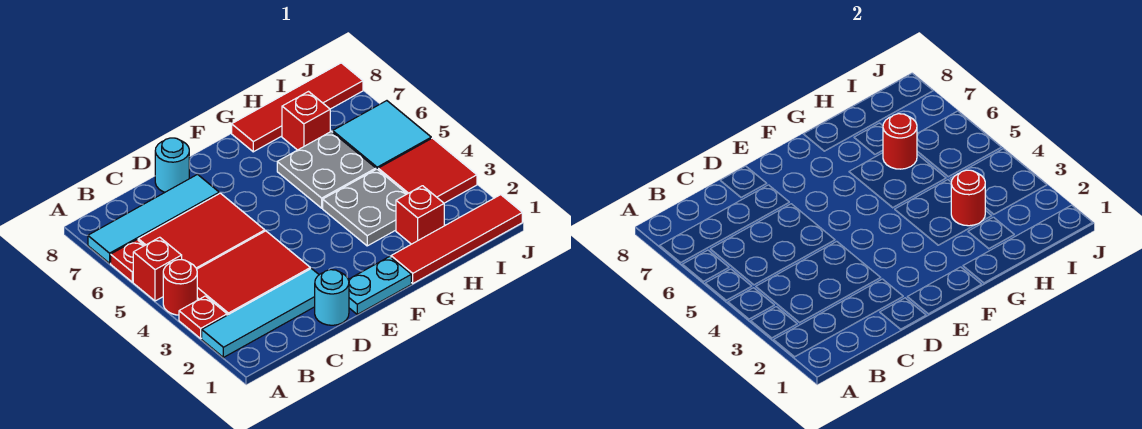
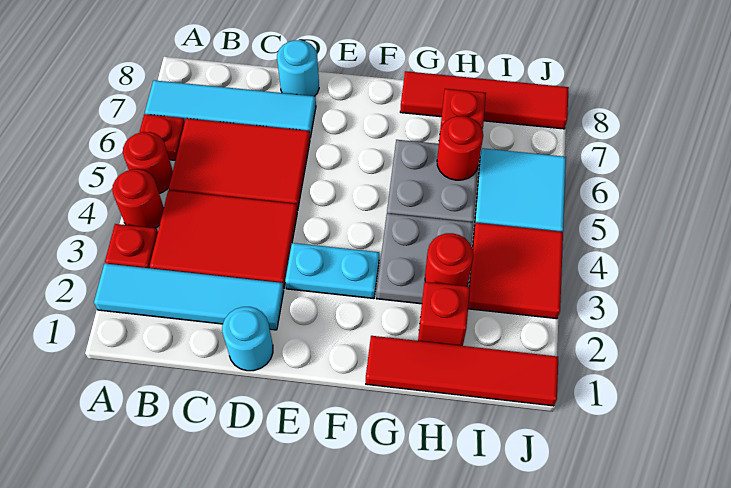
red brick A5 level 1 -> red round brick A5 level 1
cyan plate E1:F1 level 1 -> cyan plate E3:F3 level 1

